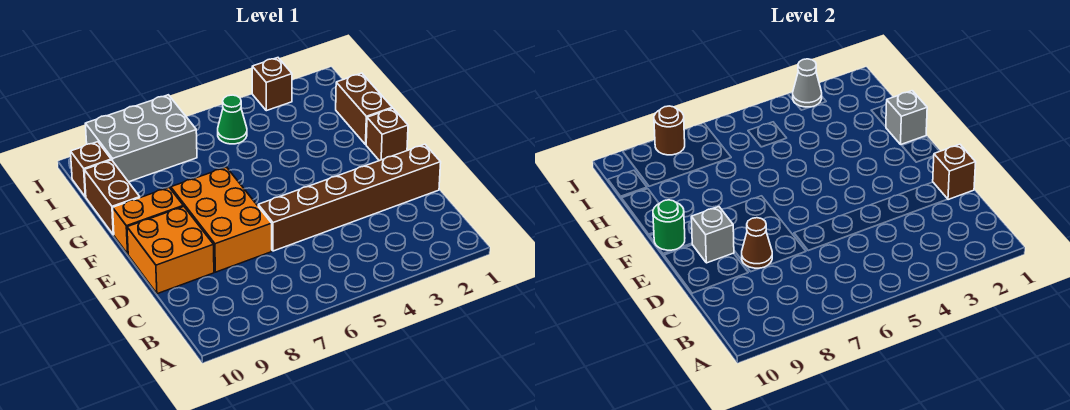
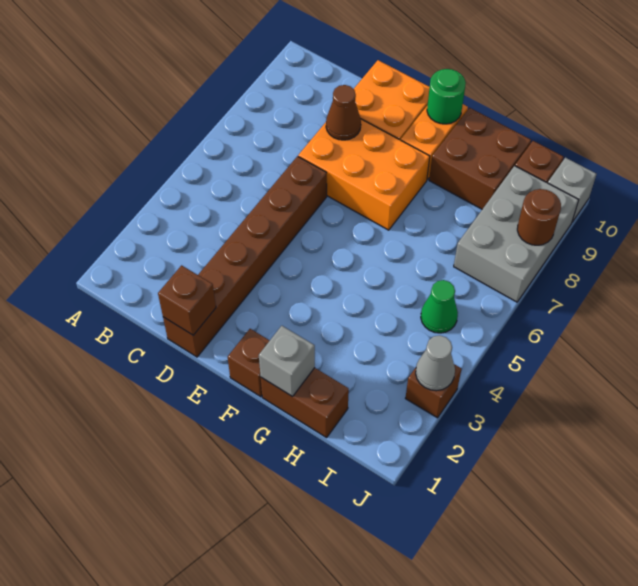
grey brick E9 level 2 -> grey brick J10 level 1
brown brick G10:H10 level 1 -> brown brick G9:H10 level 1

